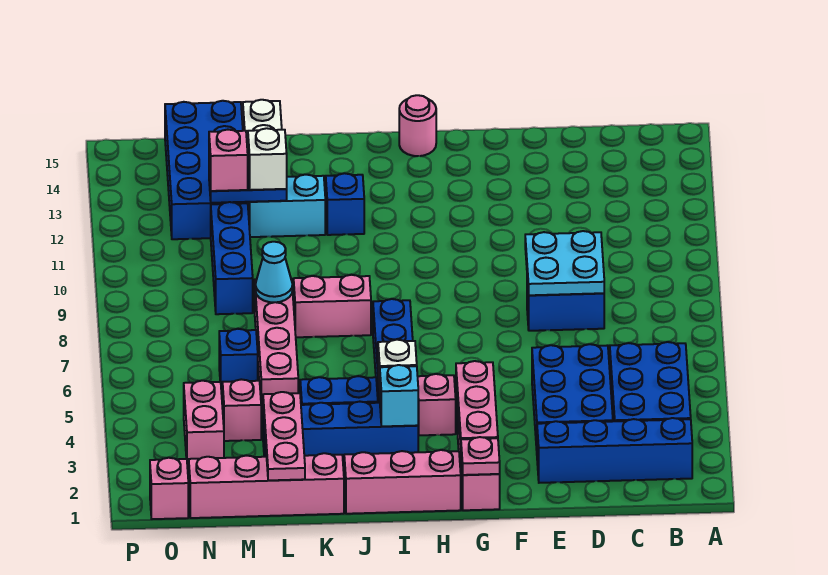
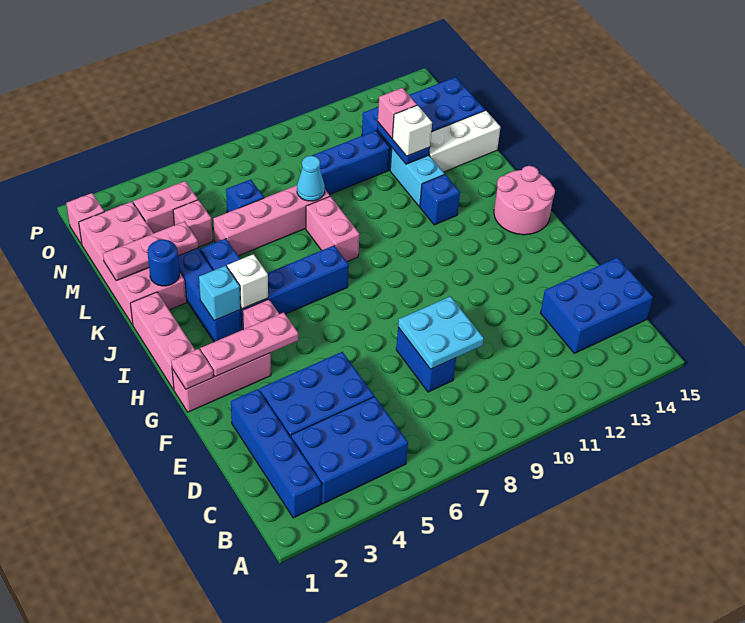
none -> blue brick C13:D15 level 1
pink round brick H15 level 1 -> pink round brick H14:I15 level 1
pink brick K1:N1 level 1 -> pink brick K1:N2 level 1
none -> blue round brick K2 level 2

